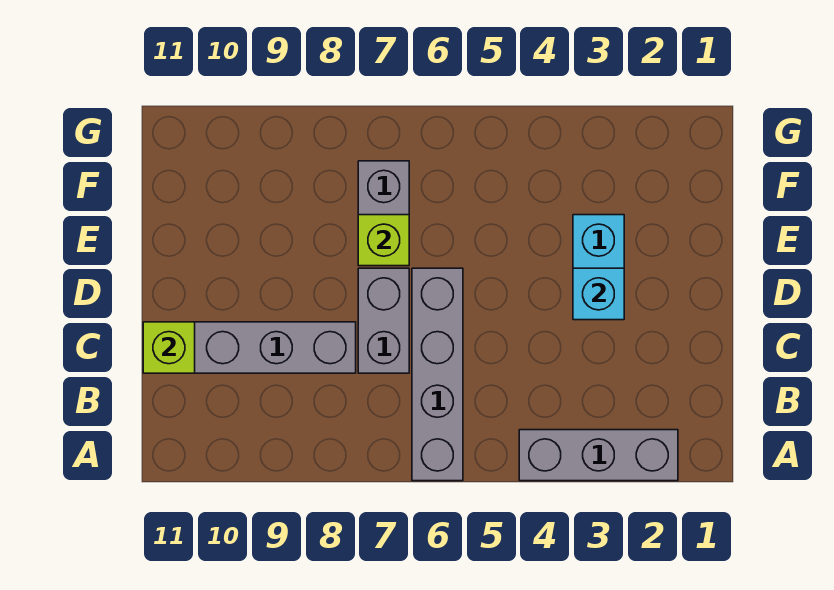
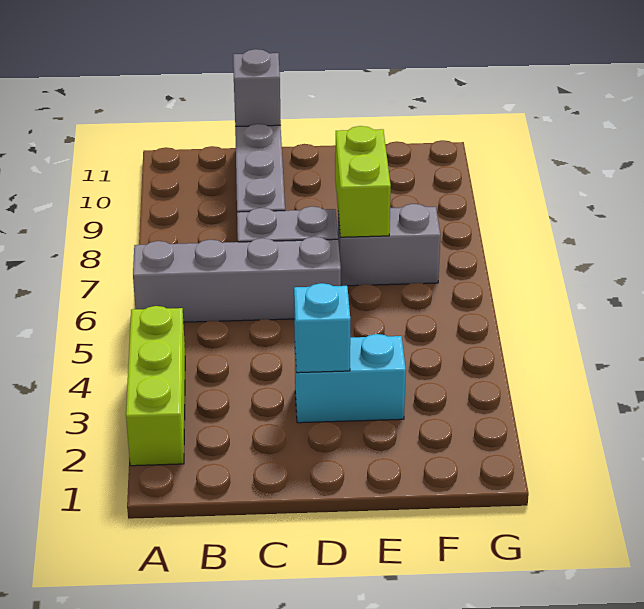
grey brick A2:A4 level 1 -> lime brick A2:A4 level 1
lime brick C11 level 2 -> grey brick C11 level 2
lime brick E7 level 2 -> lime brick E7:E8 level 2

